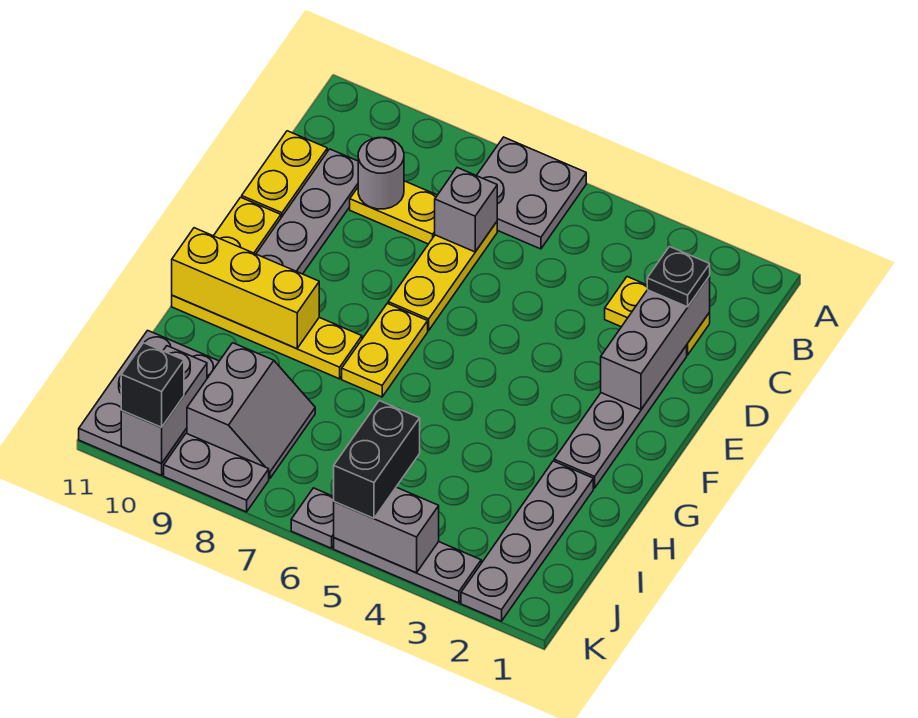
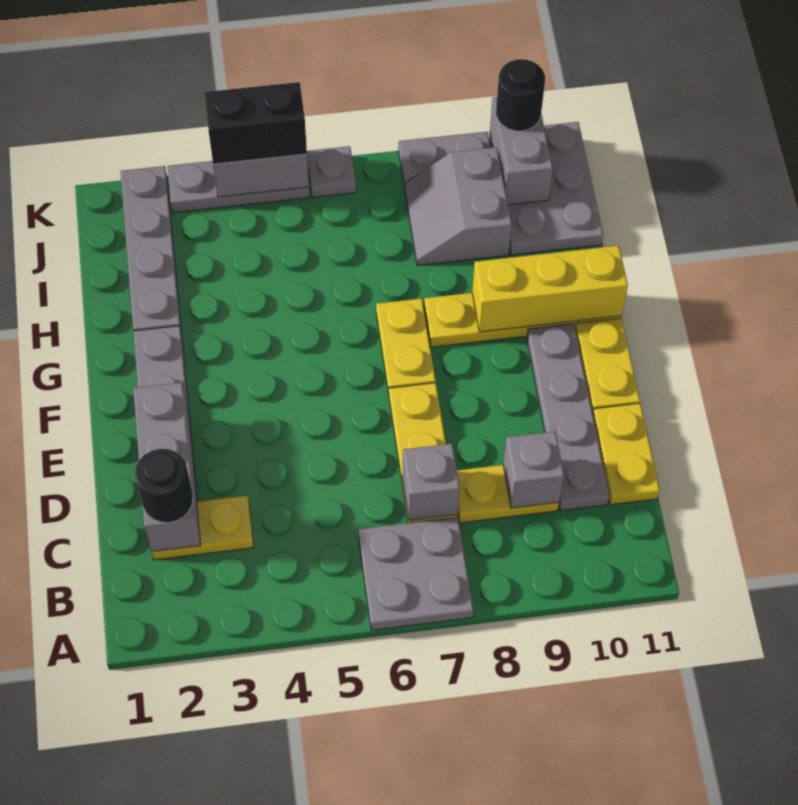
black plate C2 level 3 -> black round brick C2 level 3
grey round brick C9 level 2 -> grey brick C9 level 2
black brick J5:K5 level 3 -> black brick K4:K5 level 3
black brick K10 level 3 -> black round brick K10 level 3

